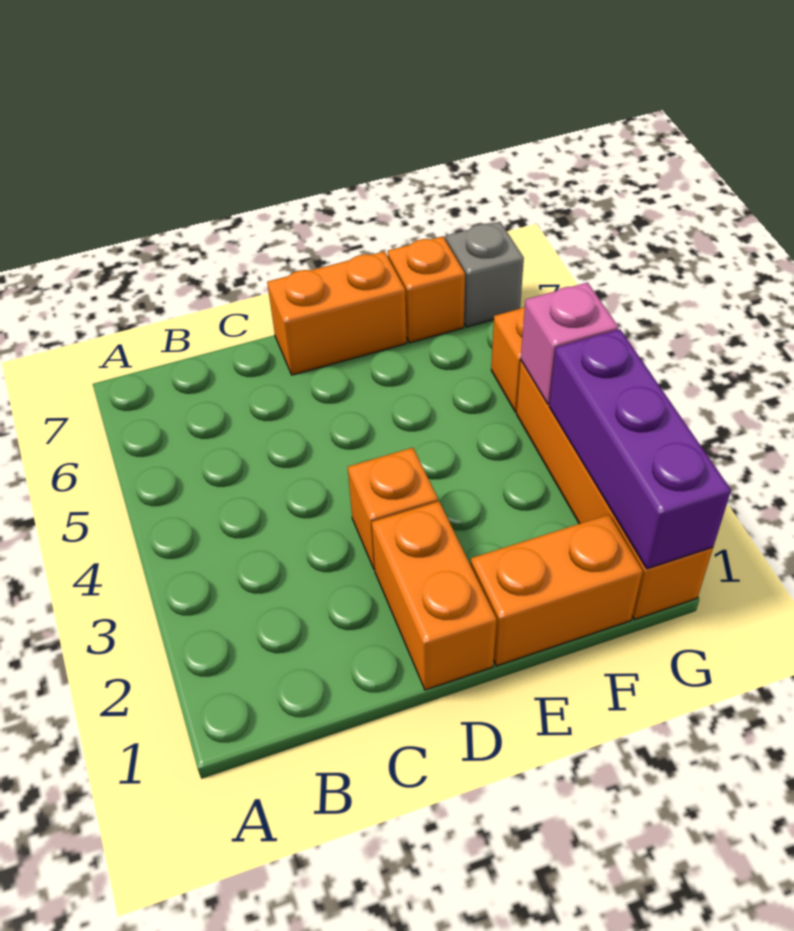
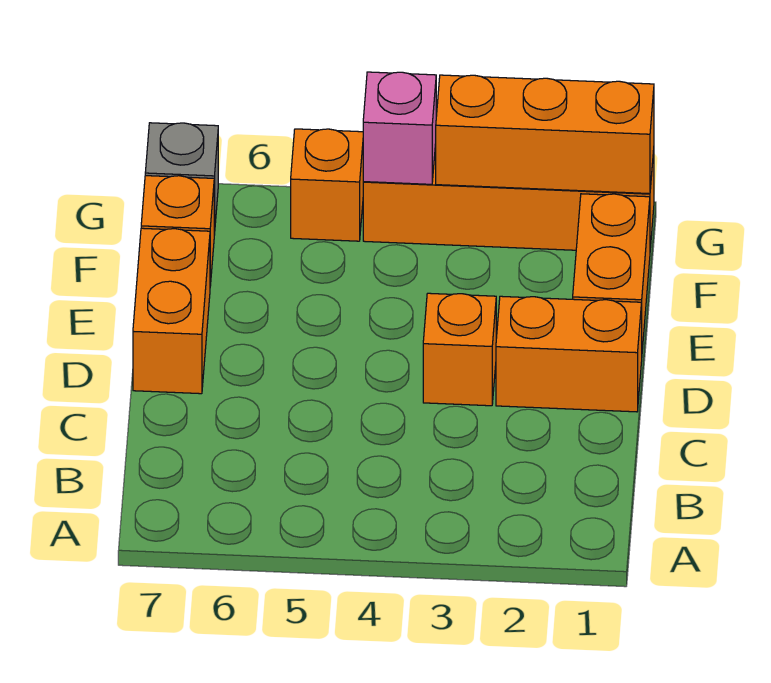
purple brick G1:G3 level 2 -> orange brick G1:G3 level 2

